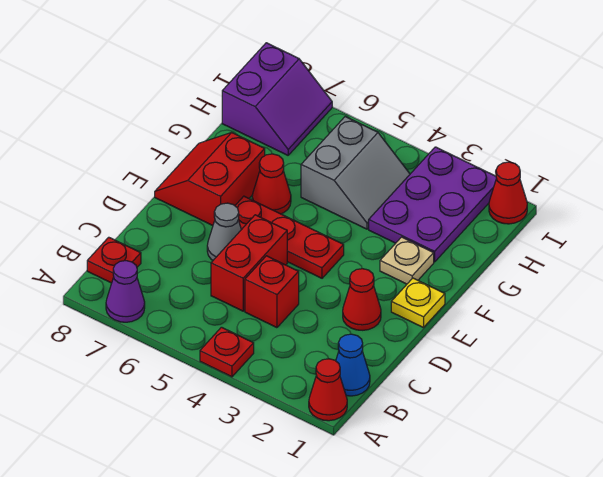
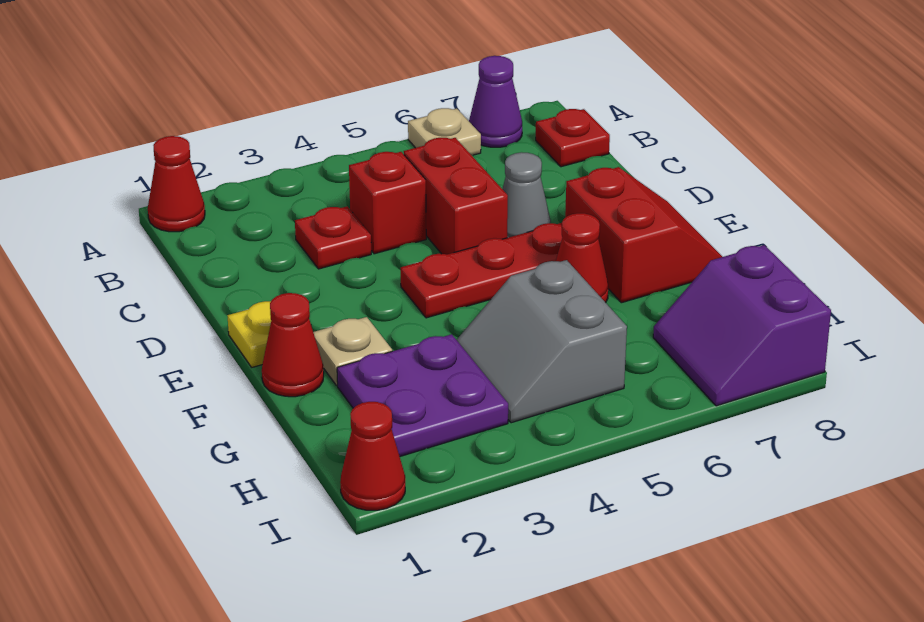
red plate A4 level 1 -> red plate C3 level 1
none -> tan plate A6 level 1
blue cone B1 level 1 -> none
red cone D2 level 1 -> red cone F1 level 1
purple plate G2:I3 level 1 -> purple plate G2:H3 level 1

